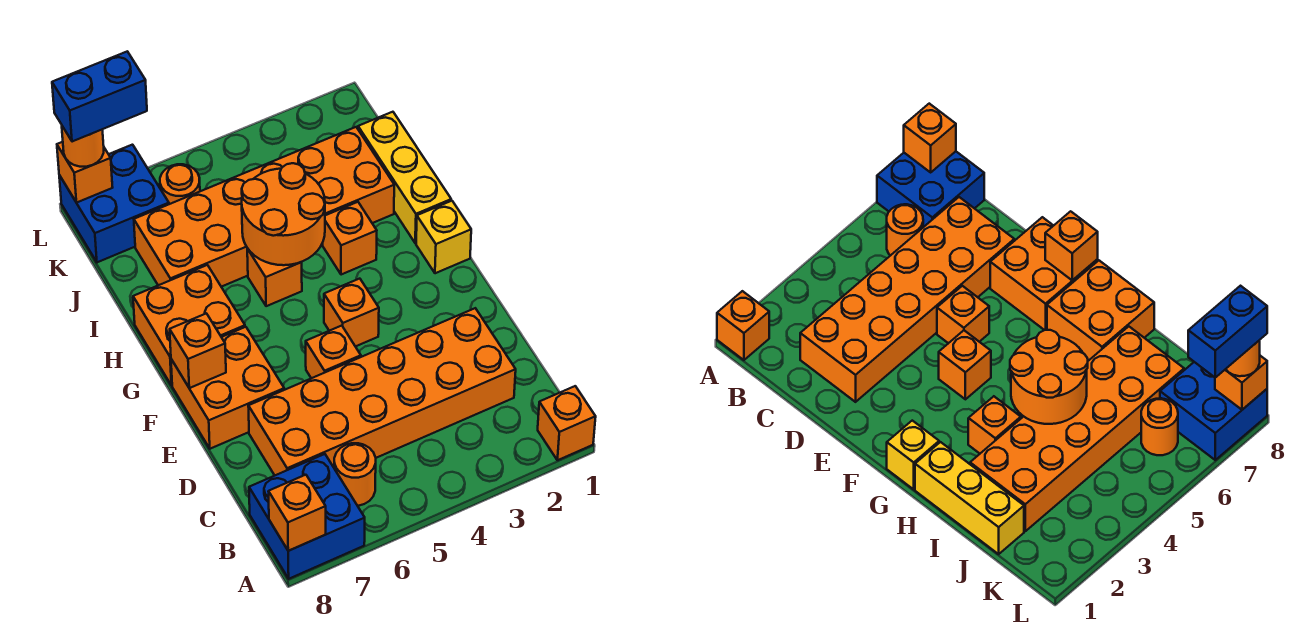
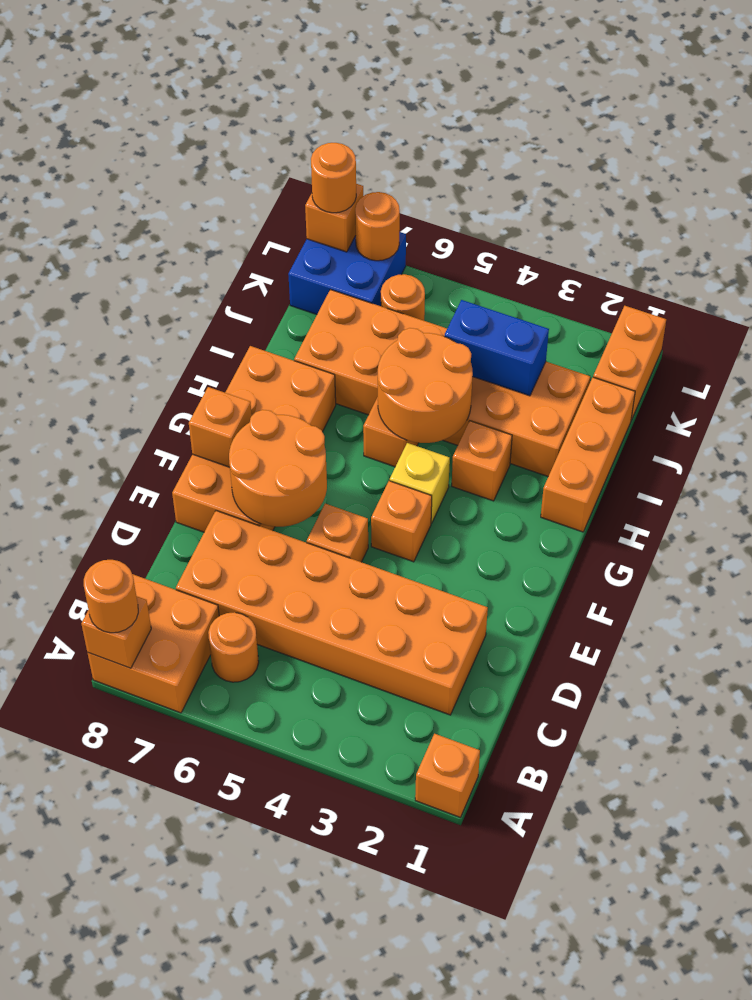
blue brick A7:B8 level 1 -> orange brick A7:B8 level 1
none -> orange round brick A8 level 3
none -> orange round brick E6:F7 level 2
yellow brick G1 level 1 -> yellow brick G4 level 1
yellow brick H1:J1 level 1 -> orange brick H1:J1 level 1
none -> orange brick K1:L1 level 1
none -> orange round brick L7 level 2
blue brick L7:L8 level 4 -> blue brick J3:J4 level 2

